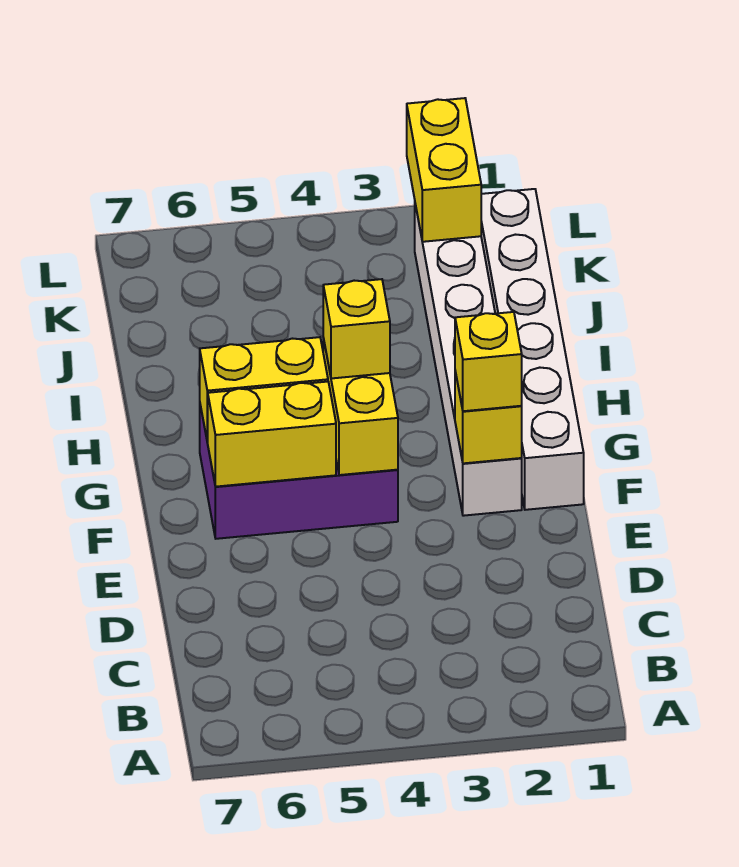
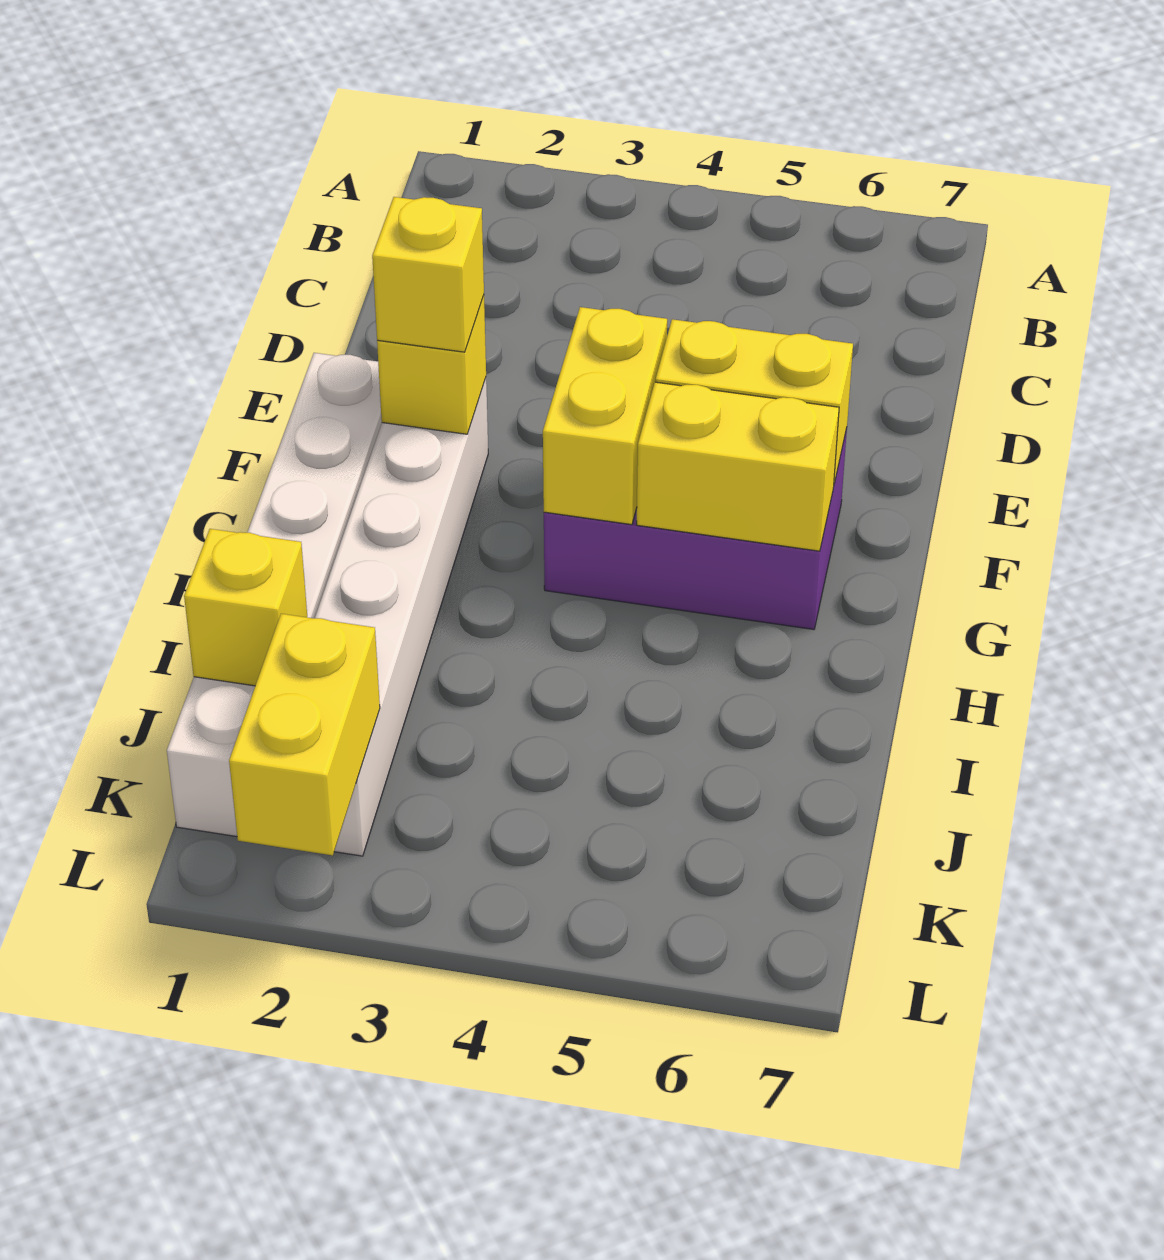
yellow brick G4 level 3 -> yellow brick J1 level 2

